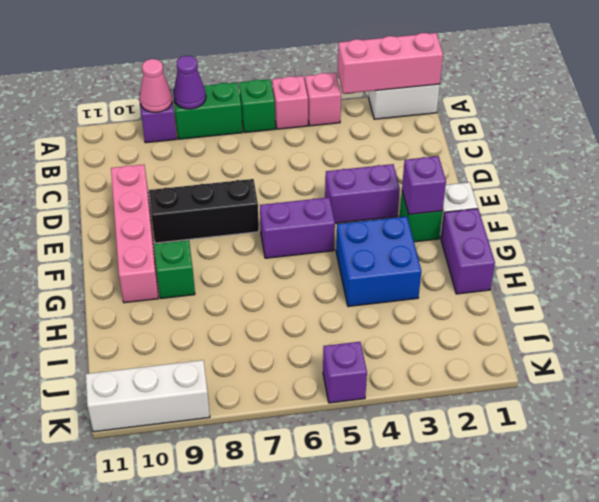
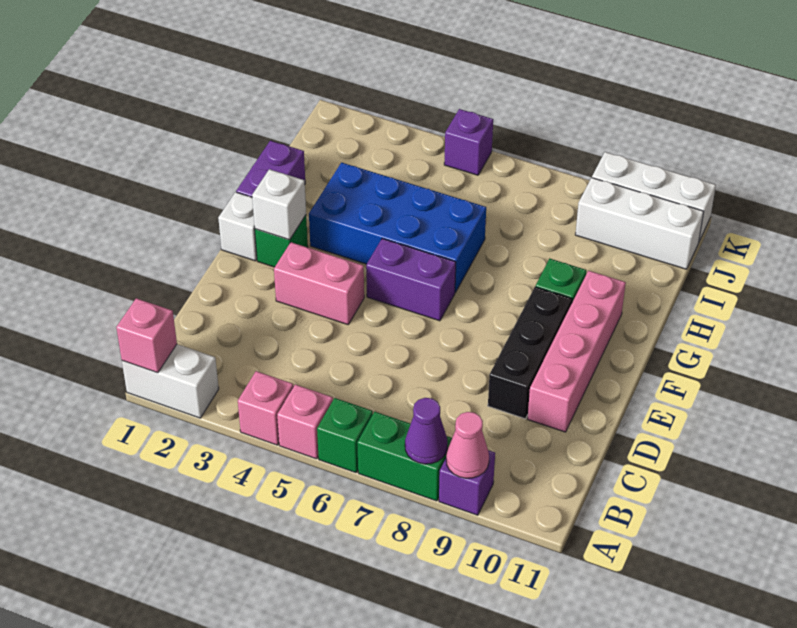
pink brick A1:A3 level 2 -> pink brick A1 level 2
purple brick E3:E4 level 1 -> pink brick E3:E4 level 1
black brick E7:E9 level 1 -> black brick D9:F9 level 1
purple brick F2 level 2 -> white brick F2 level 2
blue brick G3:H4 level 1 -> blue brick G3:H6 level 1
none -> white brick J9:J11 level 1

